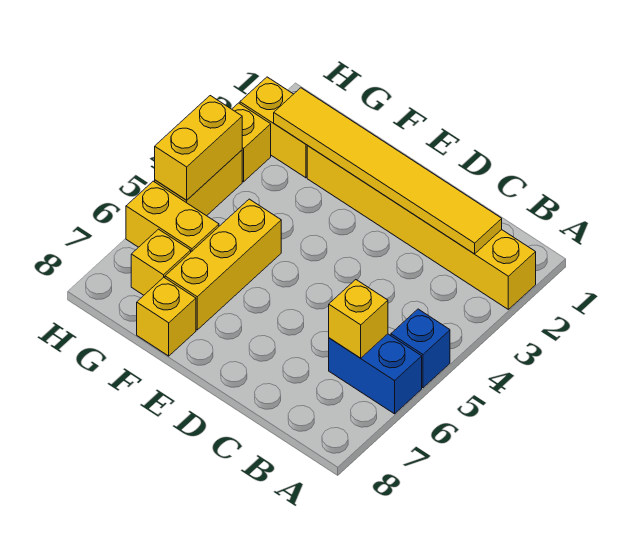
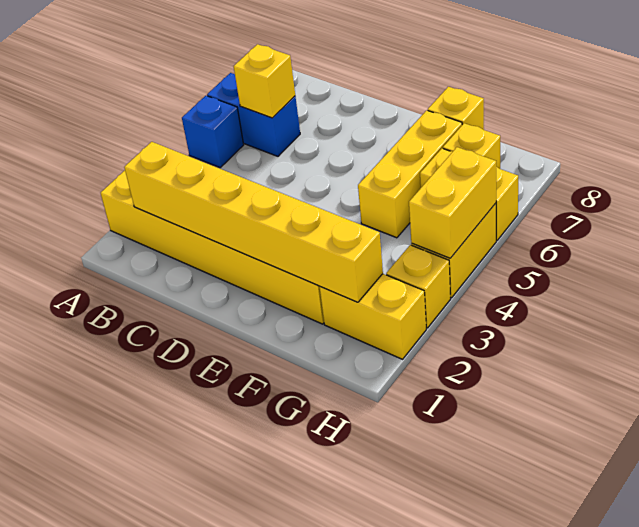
yellow tile B2:G2 level 2 -> yellow brick B2:G2 level 2

